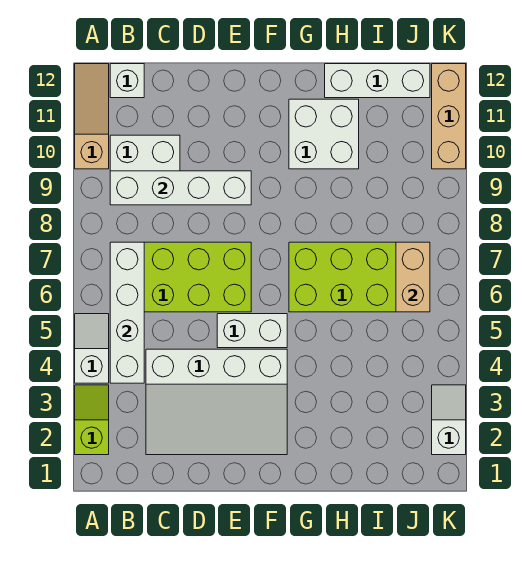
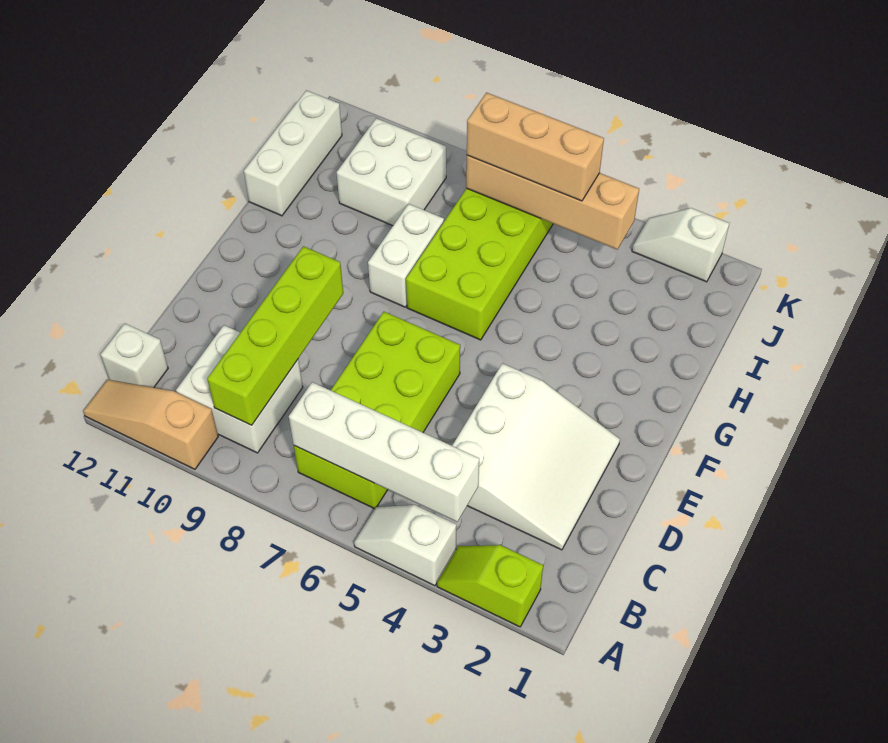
white brick B9:E9 level 2 -> lime brick B9:E9 level 2
white slope C2:F4 level 1 top 4 -> white slope C2:E4 level 1 top 4
white brick E5:F5 level 1 -> white brick G8:H8 level 1
white brick G10:H11 level 1 -> white brick I9:J10 level 1
tan brick J6:J7 level 2 -> tan brick J4:J7 level 2
tan brick K10:K12 level 1 -> tan brick J5:J7 level 3

